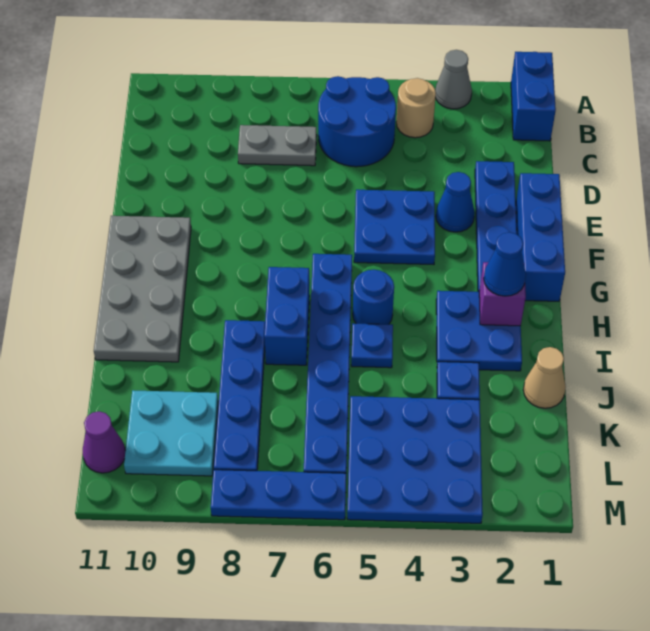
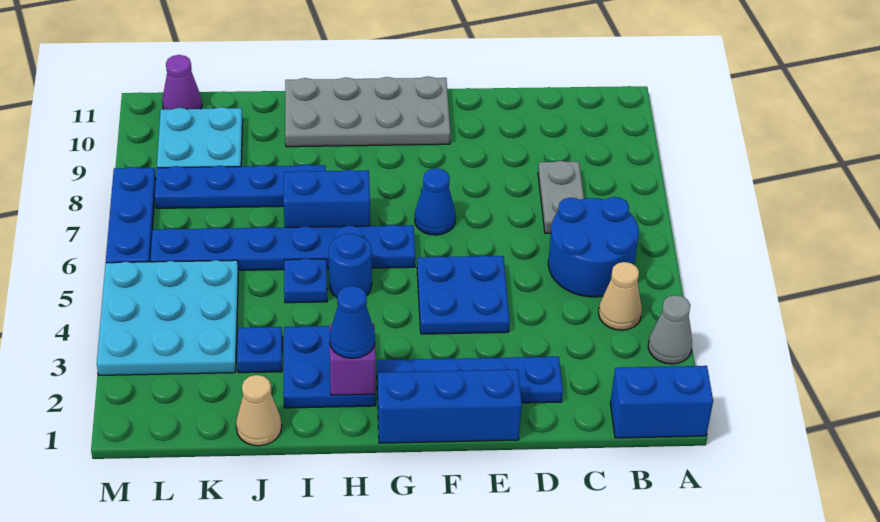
tan round brick B4 level 1 -> tan cone B4 level 1
blue cone E3 level 1 -> blue cone F7 level 1
blue plate K3:M5 level 1 -> cyan plate K3:M5 level 1

